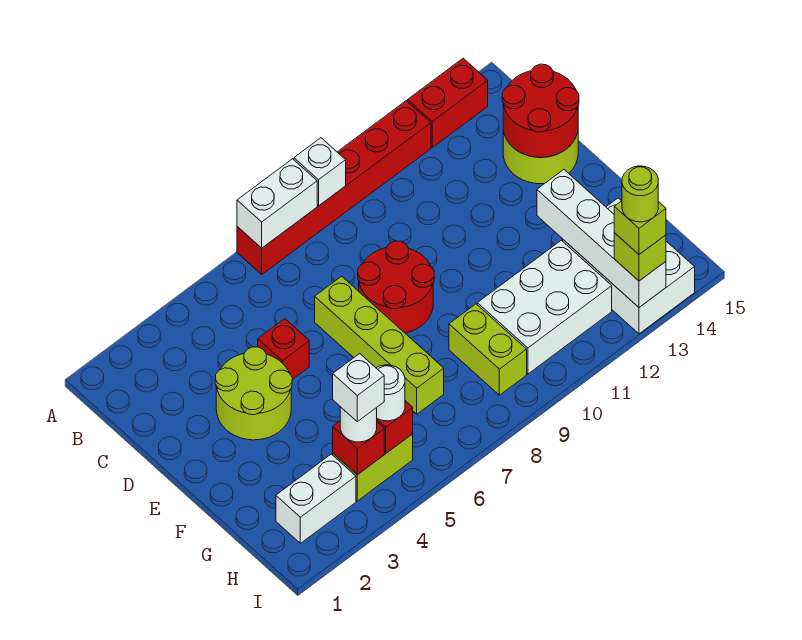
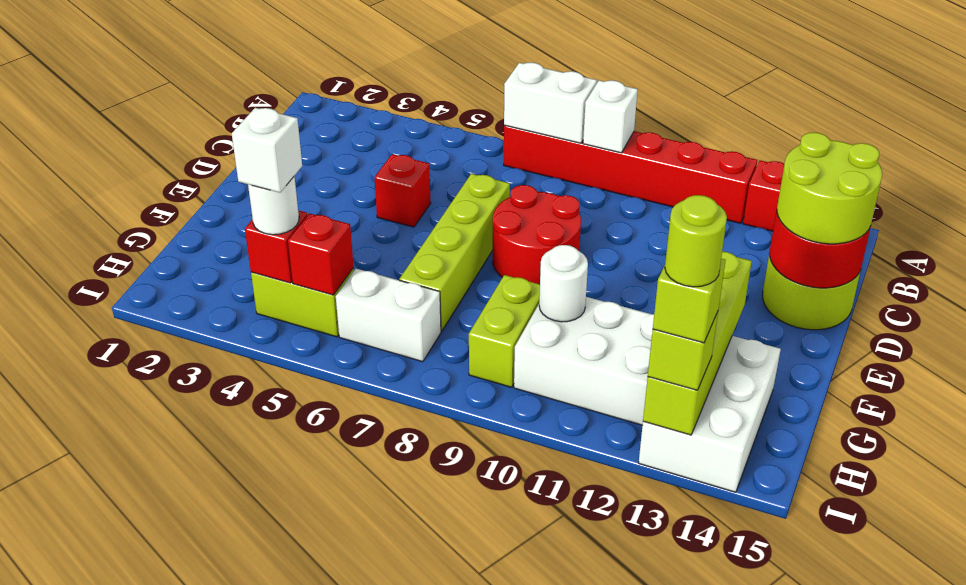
lime round brick D3:E4 level 1 -> lime round brick C14:D15 level 3
white brick F13:I13 level 2 -> lime brick F13:I13 level 2
white brick H2:H3 level 1 -> white brick H6:H7 level 1
white round brick H5 level 3 -> white round brick G10 level 2

